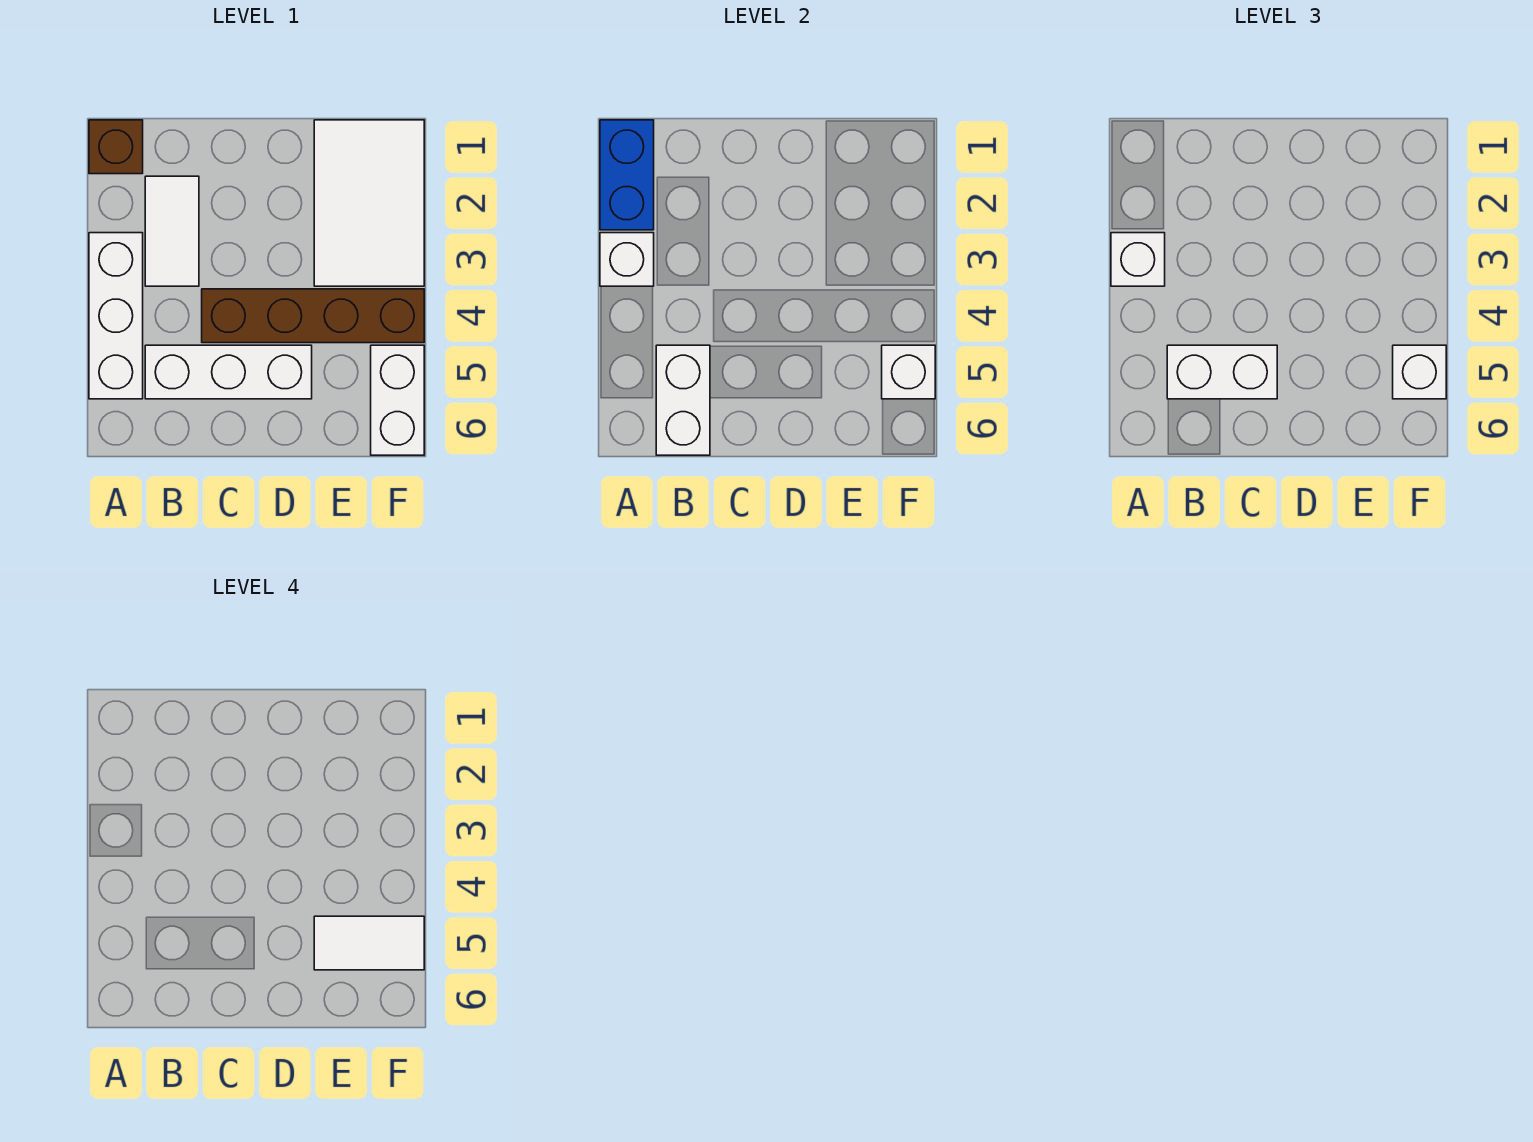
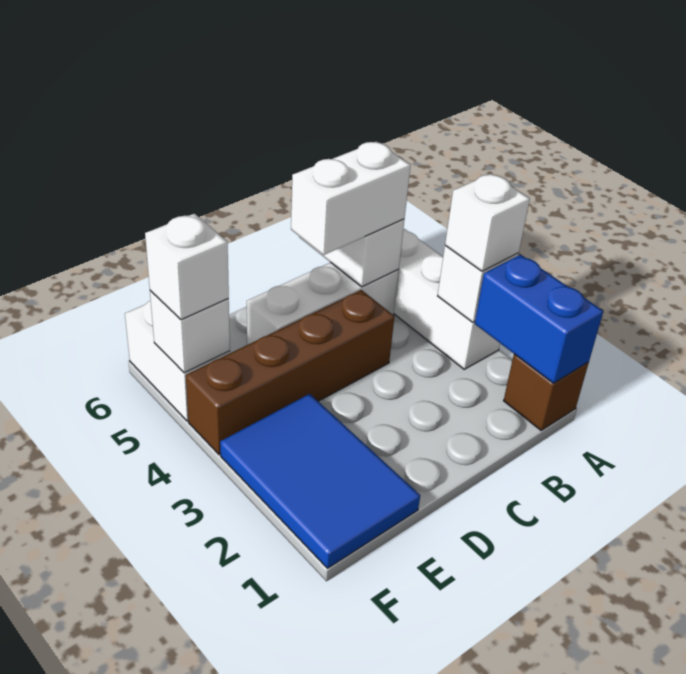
white tile B2:B3 level 1 -> none
white tile E1:F3 level 1 -> blue tile E1:F3 level 1
white tile E5:F5 level 4 -> none

